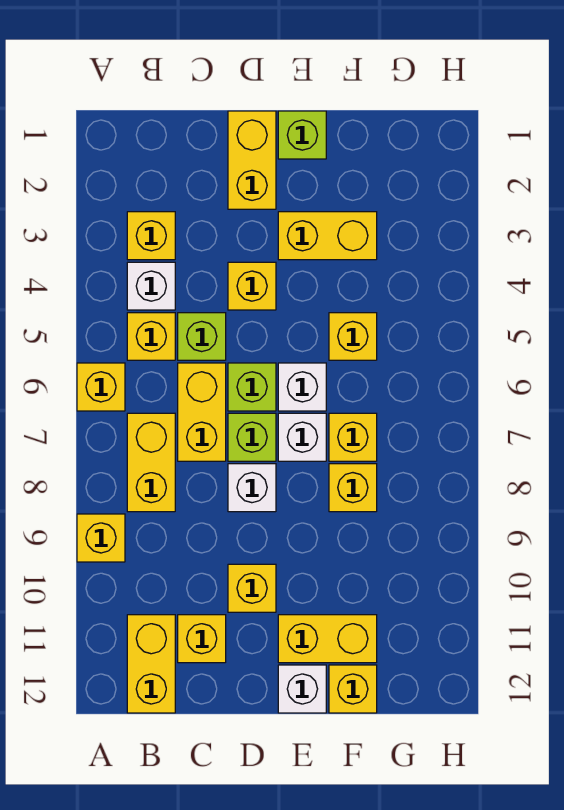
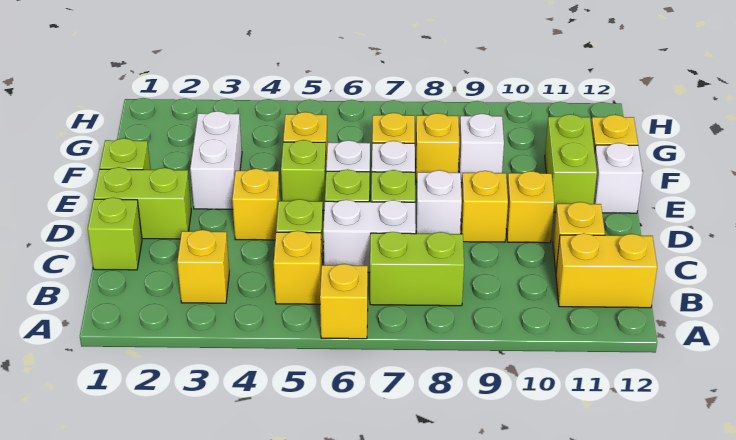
yellow brick A9 level 1 -> yellow brick D9 level 1
white brick B4 level 1 -> white brick F9 level 1
yellow brick B7:B8 level 1 -> lime brick B7:B8 level 1
none -> lime brick C1 level 1
yellow brick C6:C7 level 1 -> white brick C6:C7 level 1
yellow brick D1:D2 level 1 -> lime brick D1:D2 level 1
yellow brick E3:F3 level 1 -> white brick E3:F3 level 1
none -> lime brick E5 level 1
yellow brick E11:F11 level 1 -> lime brick E11:F11 level 1

